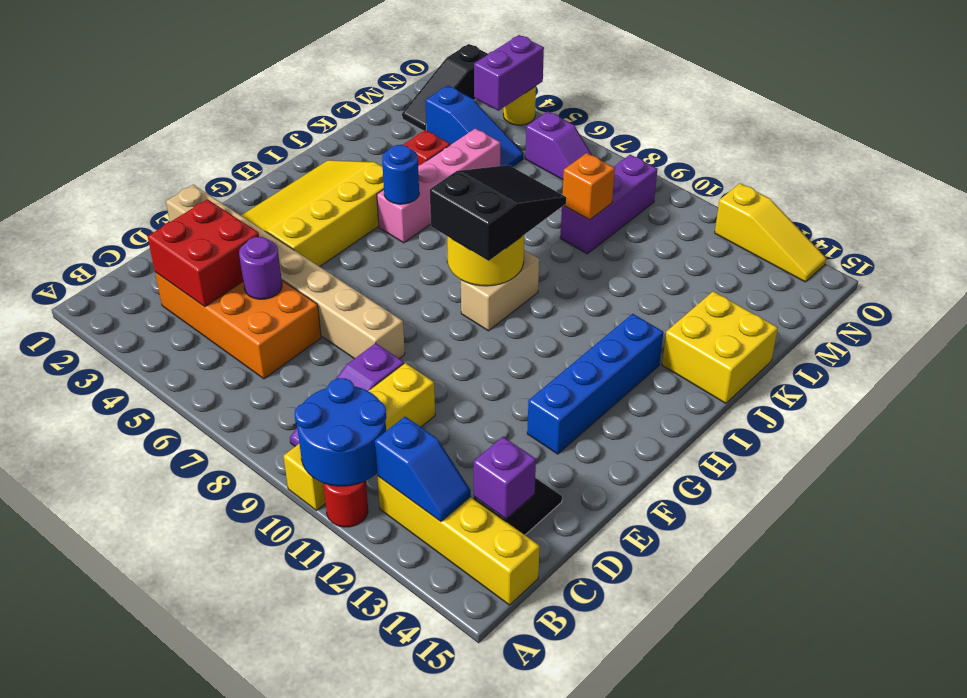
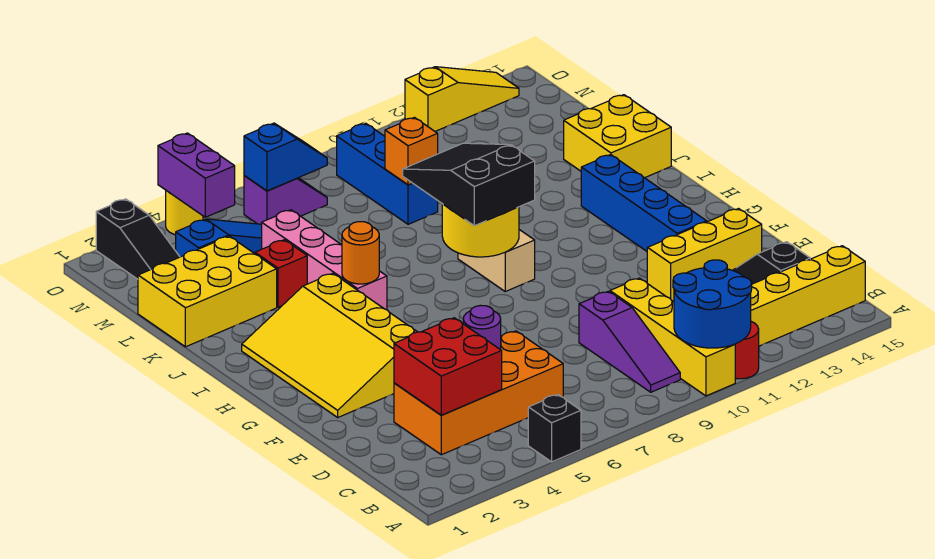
none -> black brick A5 level 1
blue slope B12:B13 level 2 top 12 -> blue slope N6:N7 level 2 top 6
purple brick C14 level 2 -> none
tan brick E1:E8 level 1 -> none
none -> yellow brick E12:E14 level 1
blue round brick I5 level 2 -> orange round brick I5 level 2
none -> yellow brick K1:L3 level 1
purple brick L9:N9 level 1 -> blue brick L9:N9 level 1

